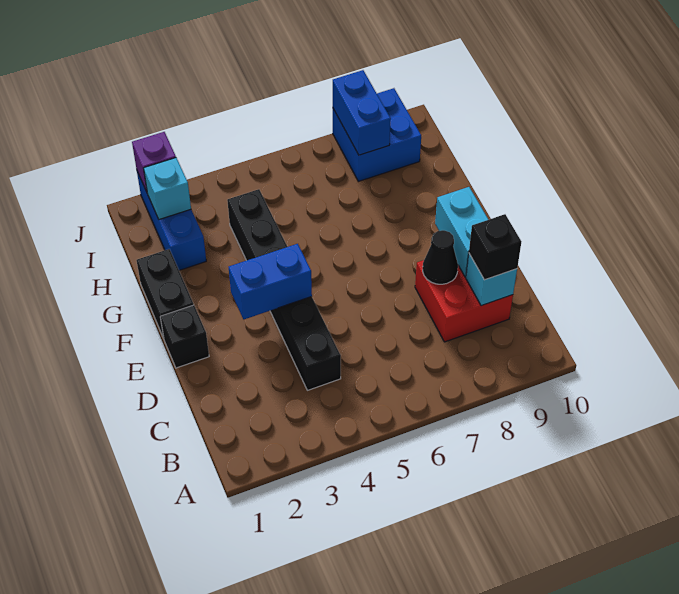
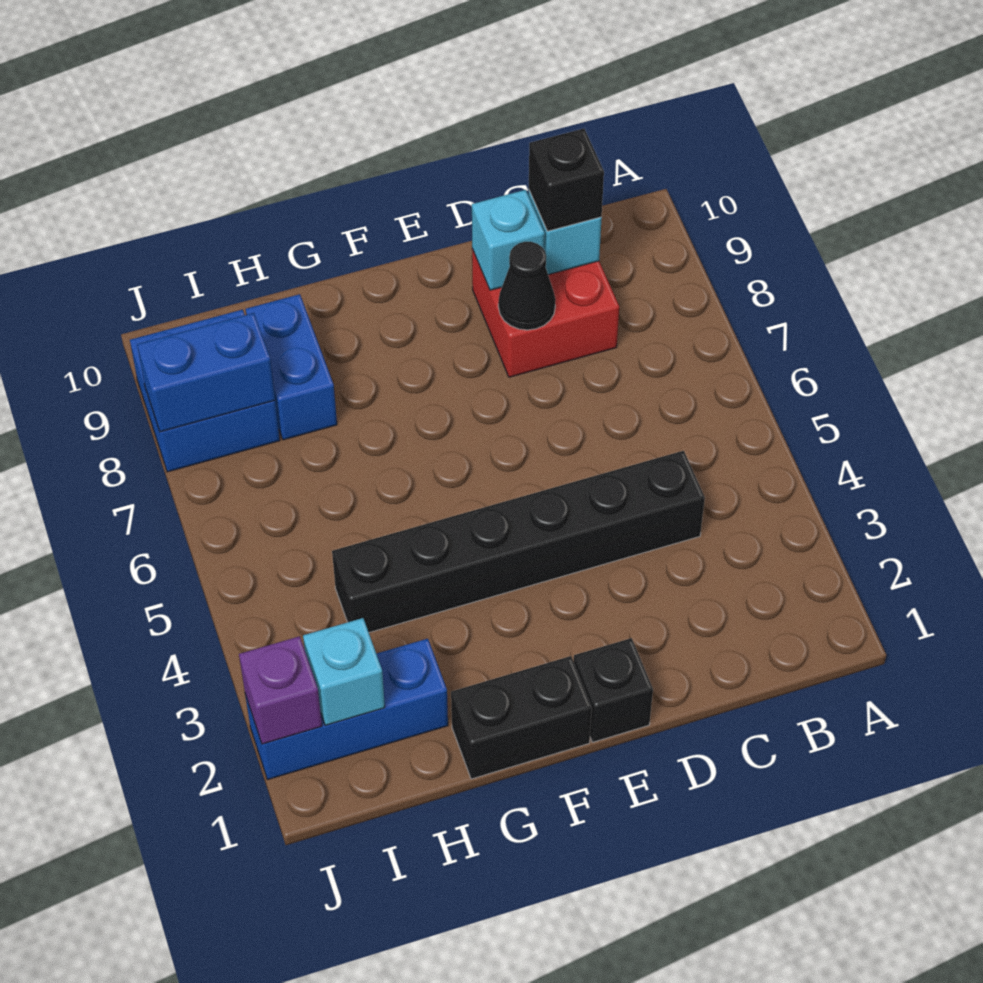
cyan brick D9:E9 level 2 -> cyan brick D9 level 2
blue brick E3:E4 level 2 -> blue brick H8:H9 level 1

